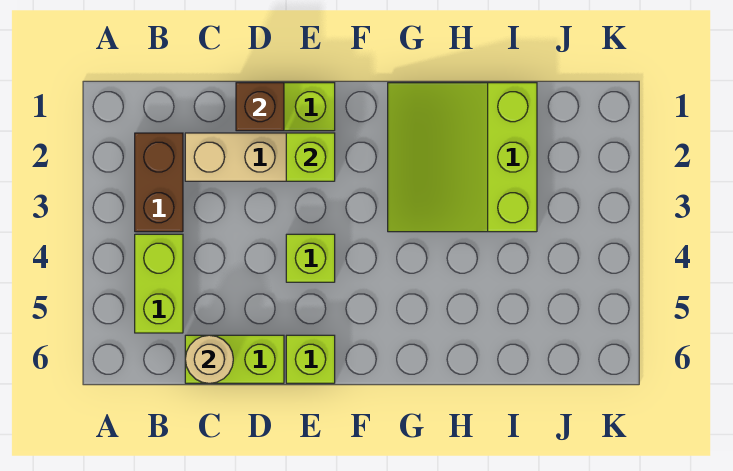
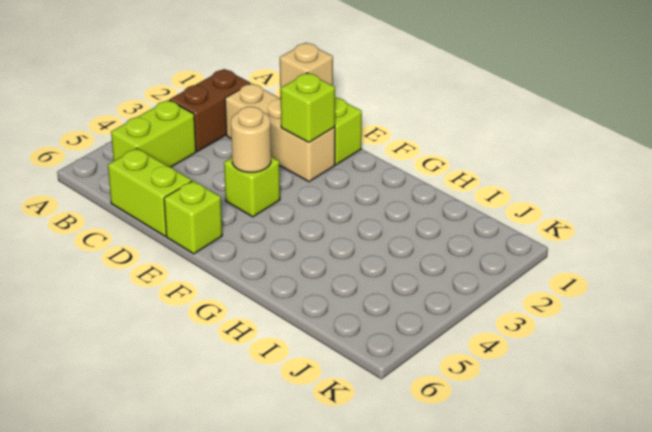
tan round brick C6 level 2 -> tan round brick E4 level 2
brown brick D1 level 2 -> tan brick D1 level 2
lime slope G1:I3 level 1 top I -> none

